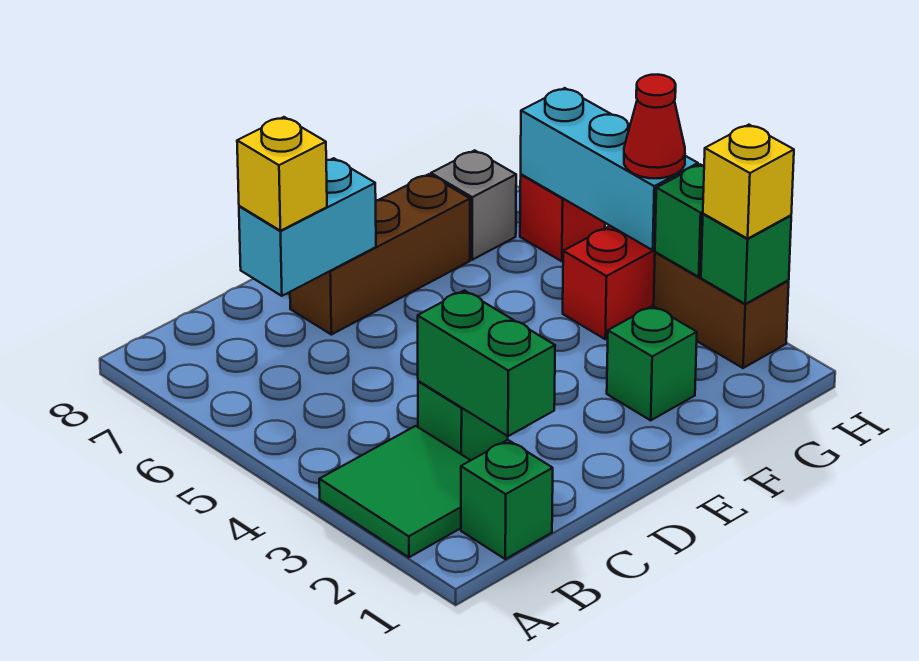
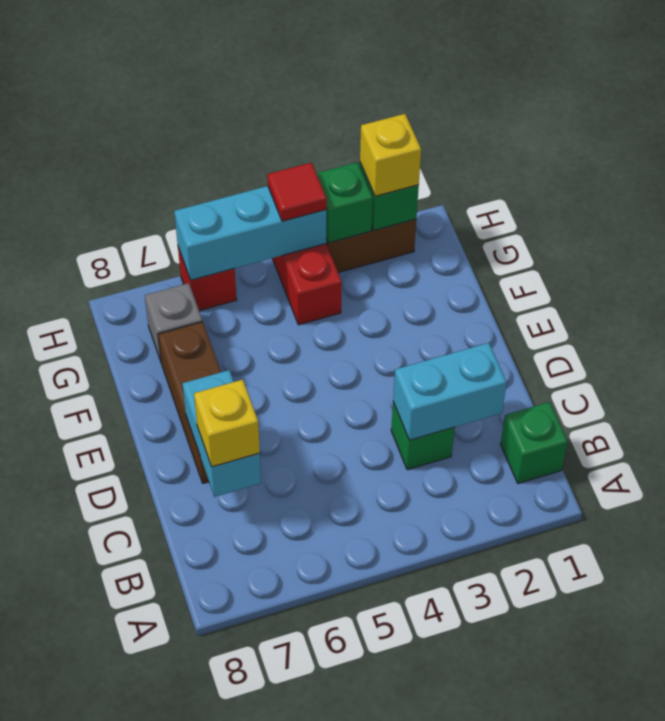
green tile A2:B3 level 1 -> none
green brick C2:C3 level 2 -> cyan brick C2:C3 level 2
green brick F2 level 1 -> none
red cone H4 level 3 -> red tile H4 level 3

